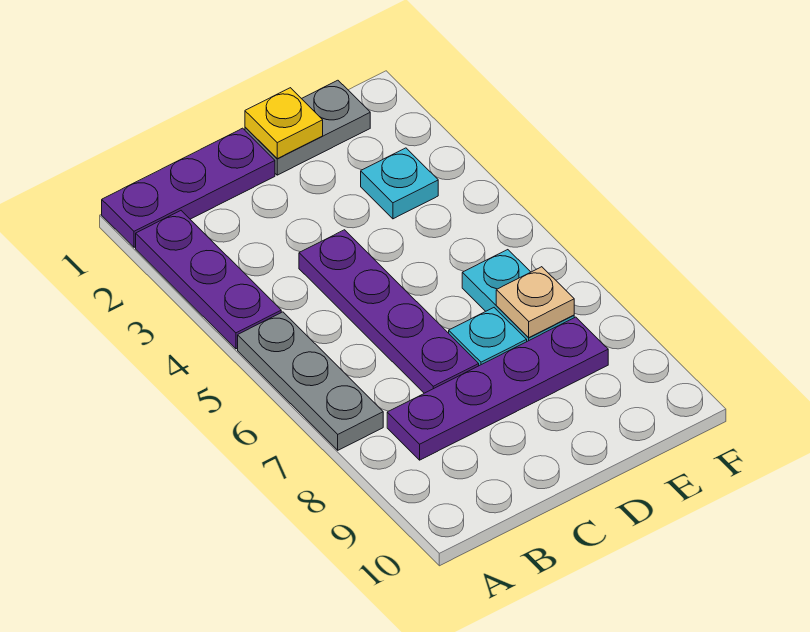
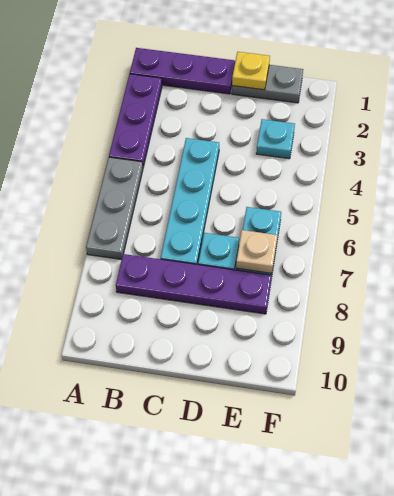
purple plate C4:C7 level 1 -> cyan plate C4:C7 level 1

